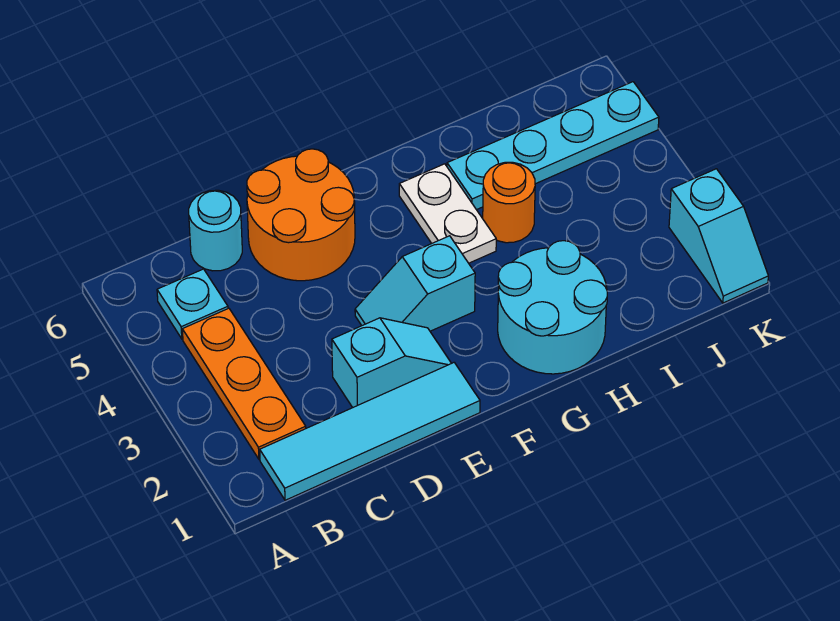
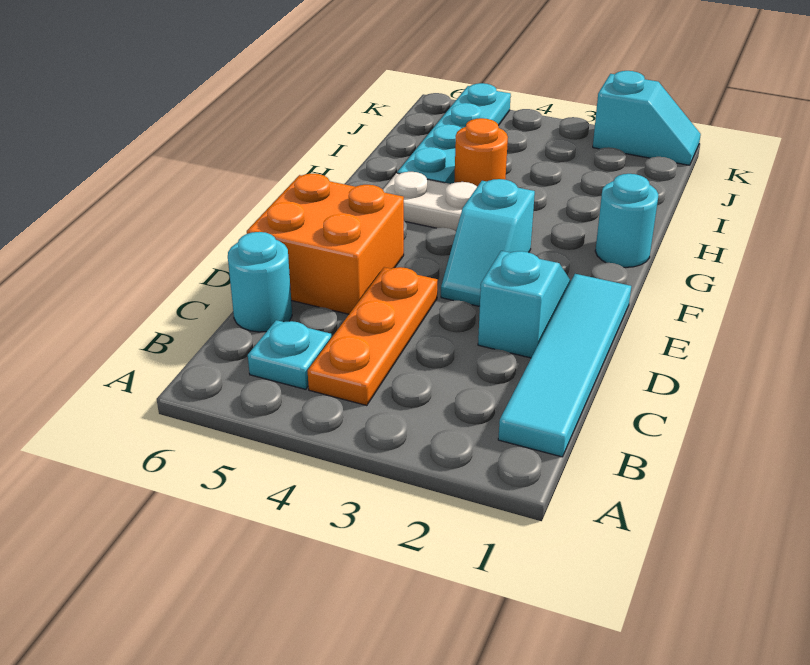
orange plate B2:B4 level 1 -> orange plate B4:D4 level 1
orange round brick D5:E6 level 1 -> orange brick D5:E6 level 1
cyan round brick G1:H2 level 1 -> cyan round brick G1 level 1

